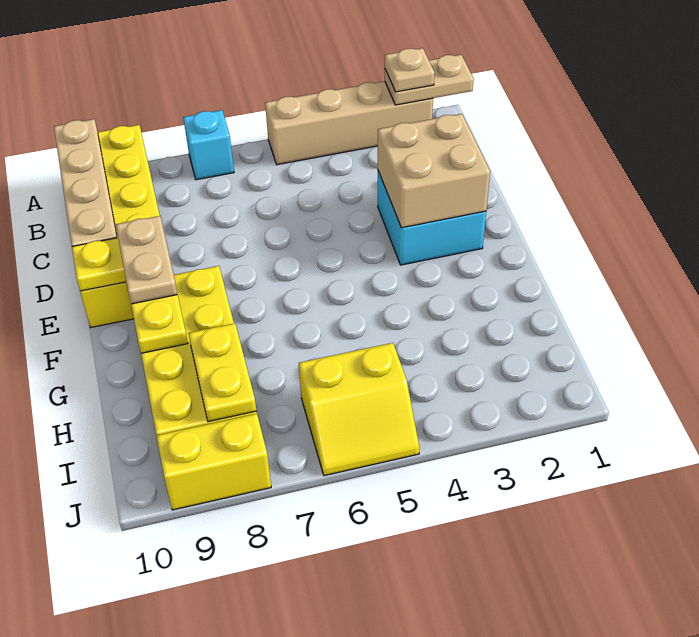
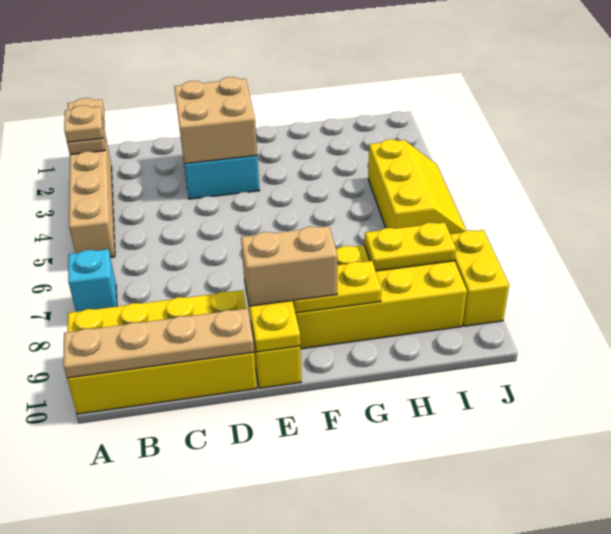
tan plate E9:F9 level 3 -> tan brick E9:F9 level 3
yellow slope I5:J6 level 1 top I -> yellow slope I4:J6 level 1 top I

